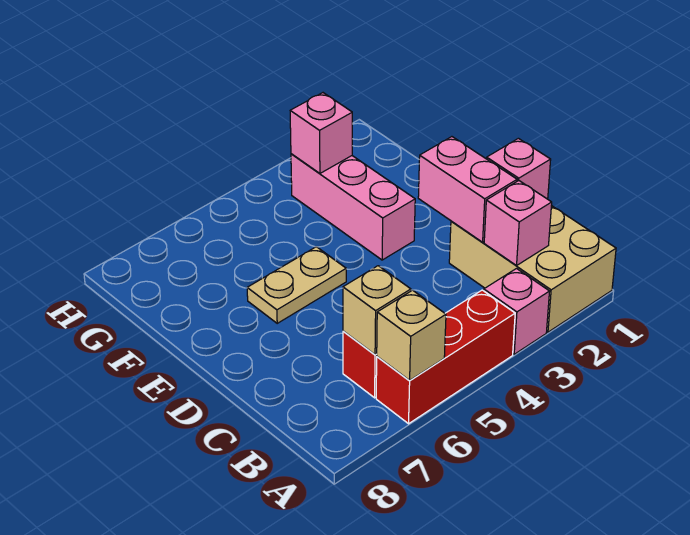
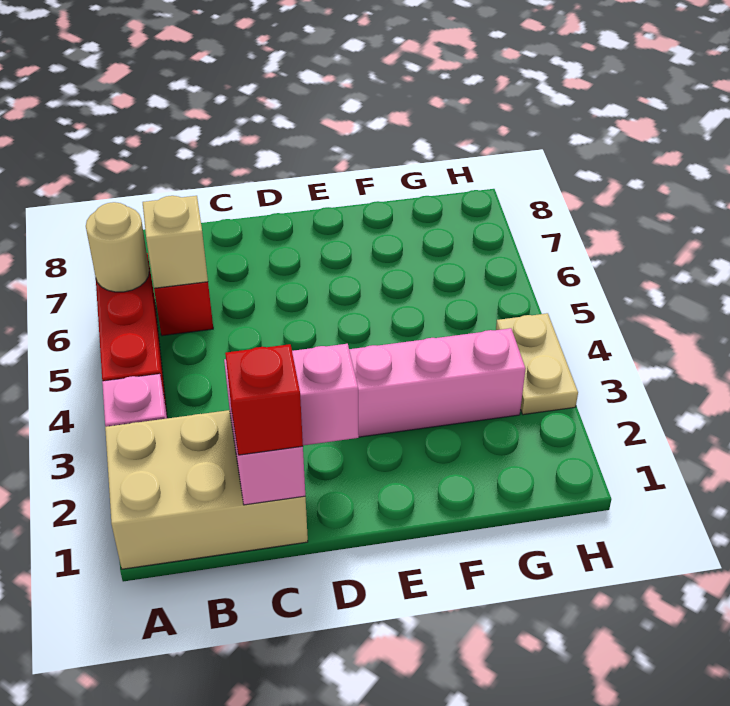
tan brick A6 level 2 -> tan round brick A6 level 2
pink brick B2 level 2 -> none
none -> red brick C1 level 3
tan plate E5:E6 level 1 -> tan plate H3:H4 level 1
pink brick G3 level 2 -> none

